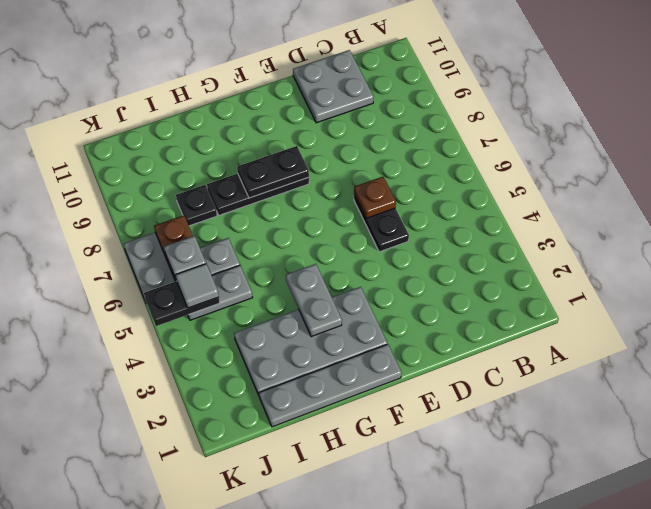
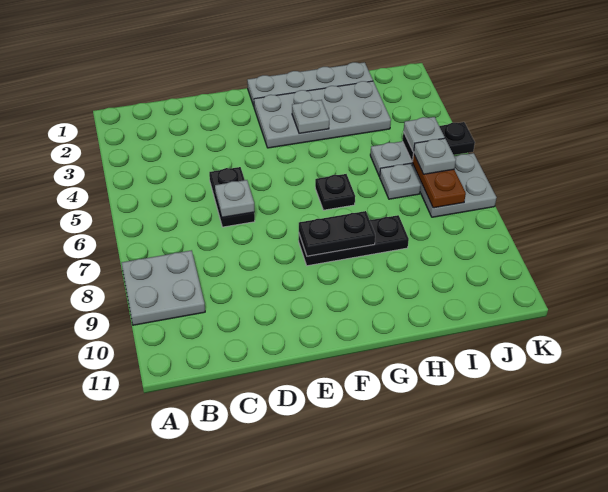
grey plate C10:D11 level 1 -> grey plate A8:B9 level 1
brown plate D6 level 2 -> grey plate D6 level 2
grey plate G3:G4 level 2 -> grey plate G3 level 2
black plate I8 level 1 -> black plate G6 level 1
grey tile J5 level 3 -> grey plate J5 level 3

